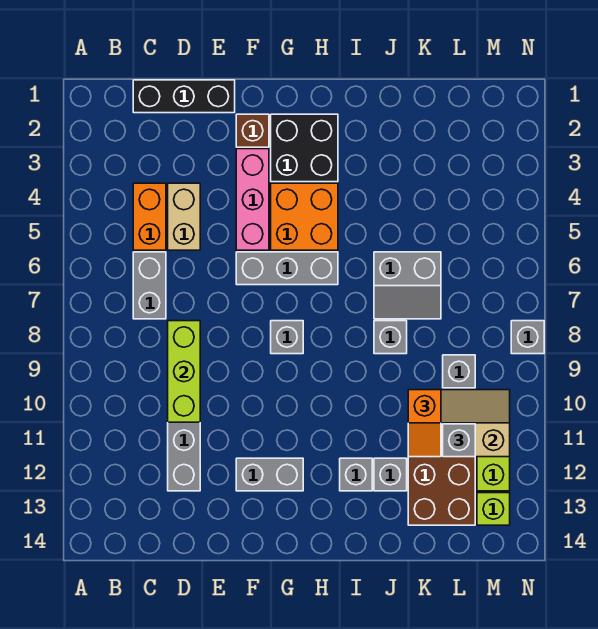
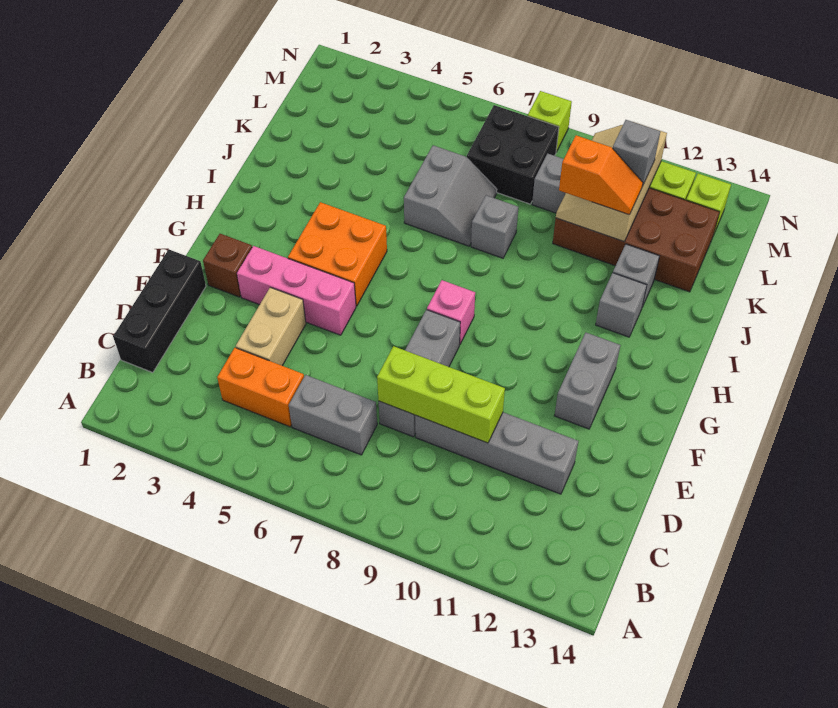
tan brick D4:D5 level 1 -> tan brick D4:E4 level 1
grey brick F6:H6 level 1 -> grey brick D8:F8 level 1
black brick G2:H3 level 1 -> black brick L7:M8 level 1
grey brick G8 level 1 -> pink brick G8 level 1
grey brick N8 level 1 -> lime brick N8 level 1

